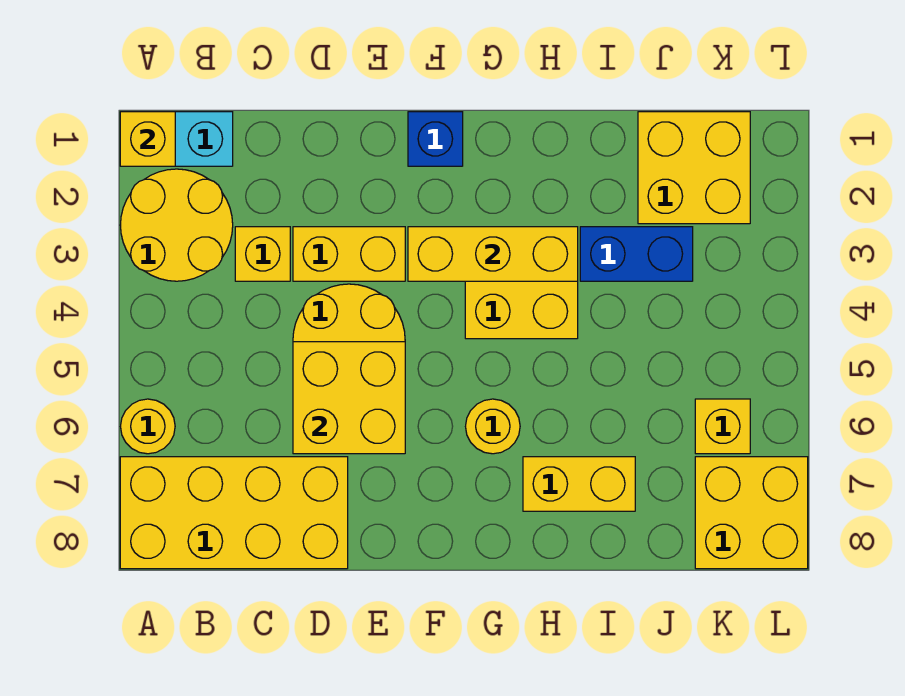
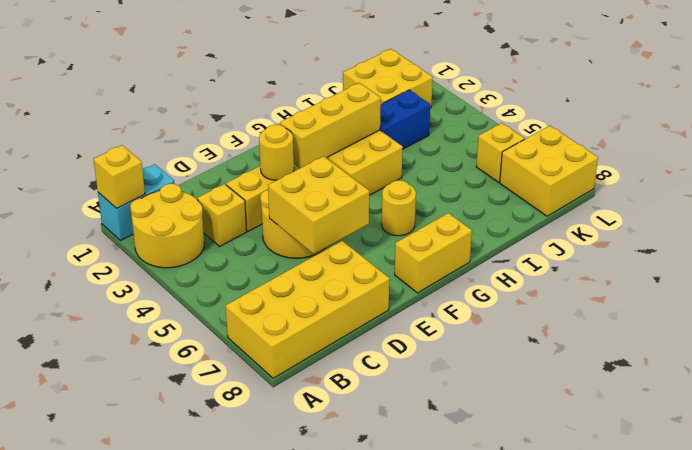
yellow round brick A6 level 1 -> yellow round brick E3 level 2
blue brick F1 level 1 -> none
yellow brick H7:I7 level 1 -> yellow brick F8:G8 level 1

